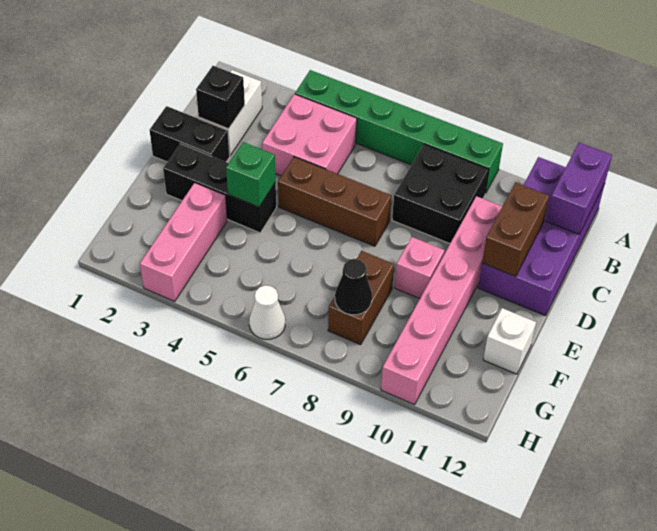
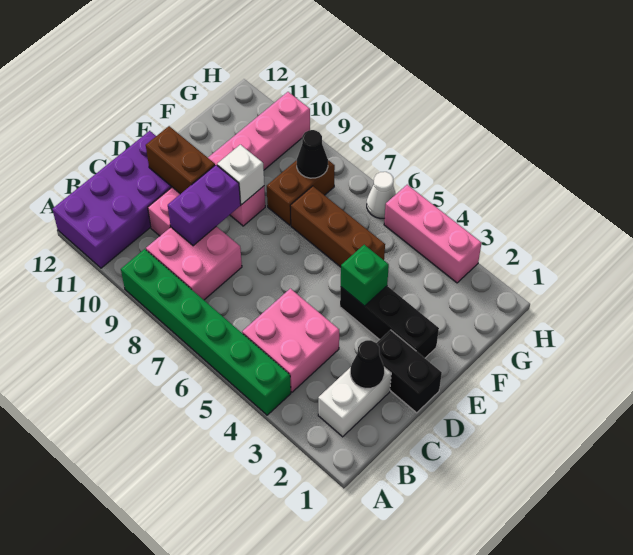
purple brick A12:B12 level 2 -> purple brick C9:D9 level 2
black brick B8:C9 level 1 -> pink brick B8:C9 level 1
black brick C2 level 2 -> black cone C2 level 2
brown brick C11:D11 level 2 -> brown brick D10:D11 level 2
brown brick D5:D7 level 1 -> brown brick F5:F7 level 1
pink brick F3:H3 level 1 -> pink brick H3:H5 level 1
white brick F12 level 1 -> white brick E9 level 2

